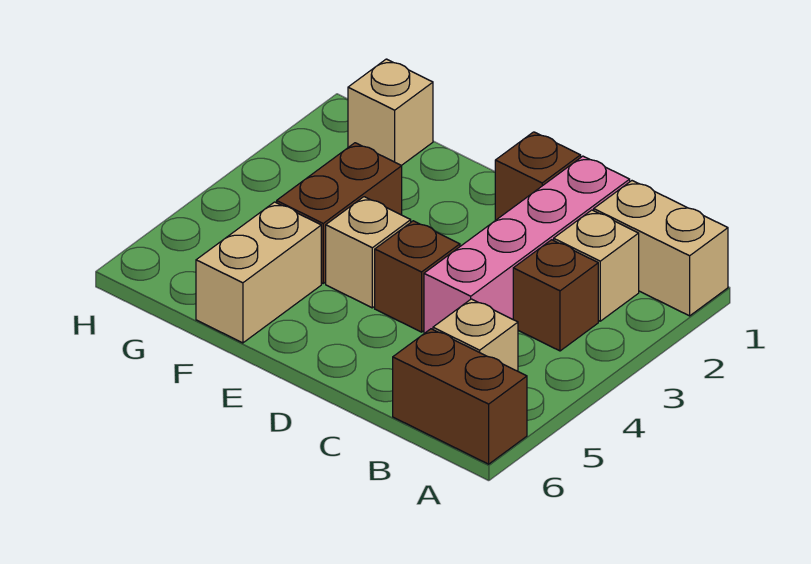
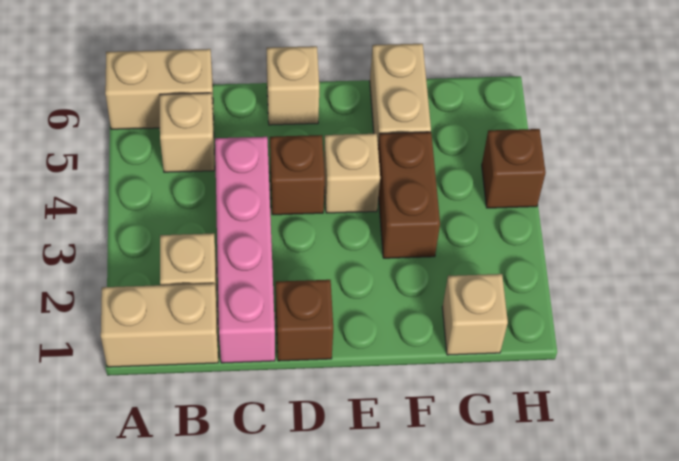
brown brick A6:B6 level 1 -> tan brick A6:B6 level 1
brown brick B3 level 1 -> brown brick H4 level 1
none -> tan brick D6 level 1

